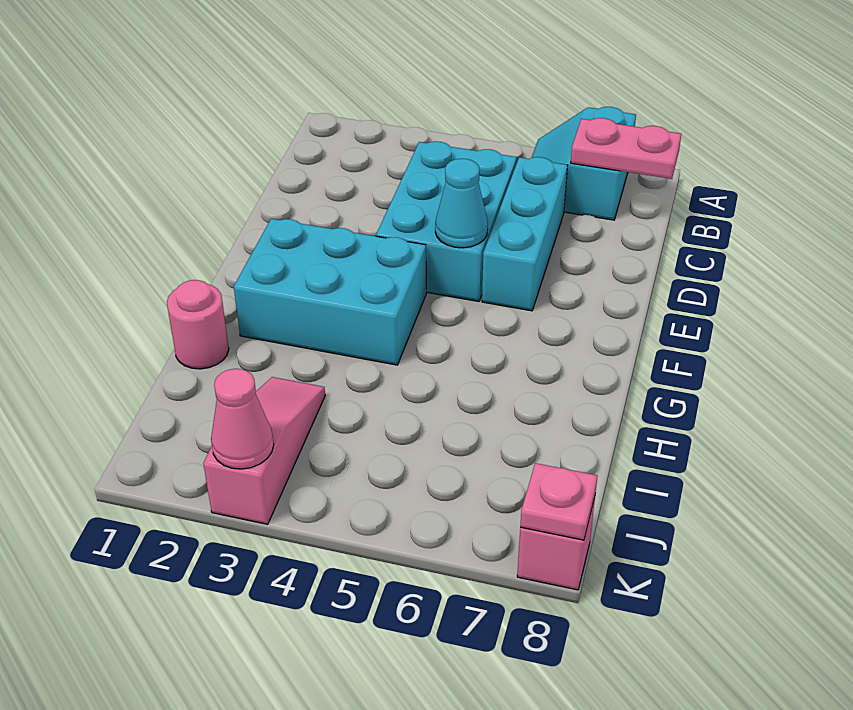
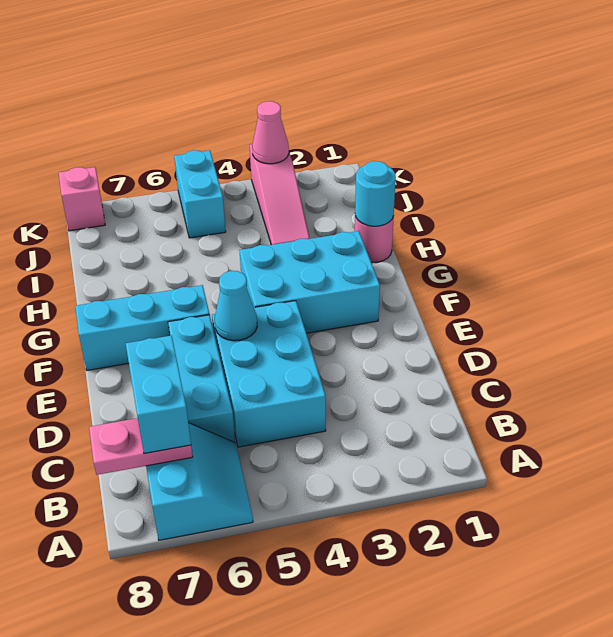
none -> cyan brick B7:C7 level 3
none -> cyan brick F6:F8 level 1
none -> cyan round brick H1 level 2
none -> cyan brick J5:K5 level 1
pink plate K8 level 2 -> none

